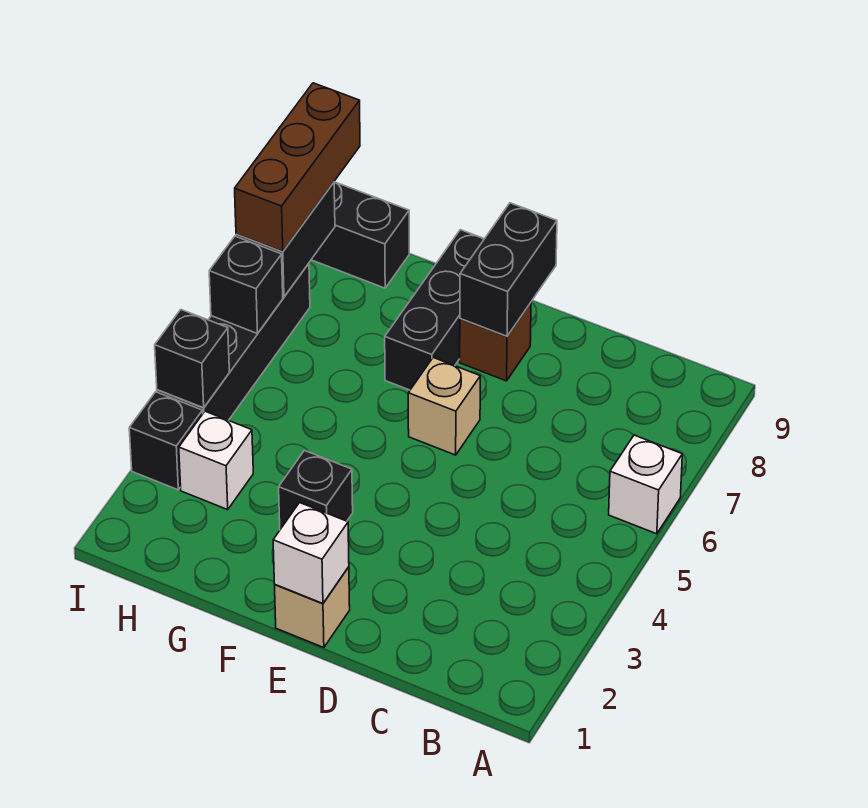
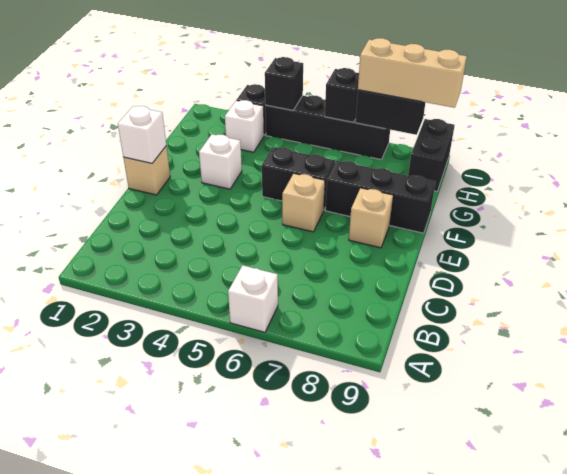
brown brick E8 level 1 -> tan brick E8 level 1
black brick E8:E9 level 2 -> black brick F5:F6 level 1
black brick F3 level 1 -> white brick F3 level 1
brown brick I7:I9 level 3 -> tan brick I7:I9 level 3

